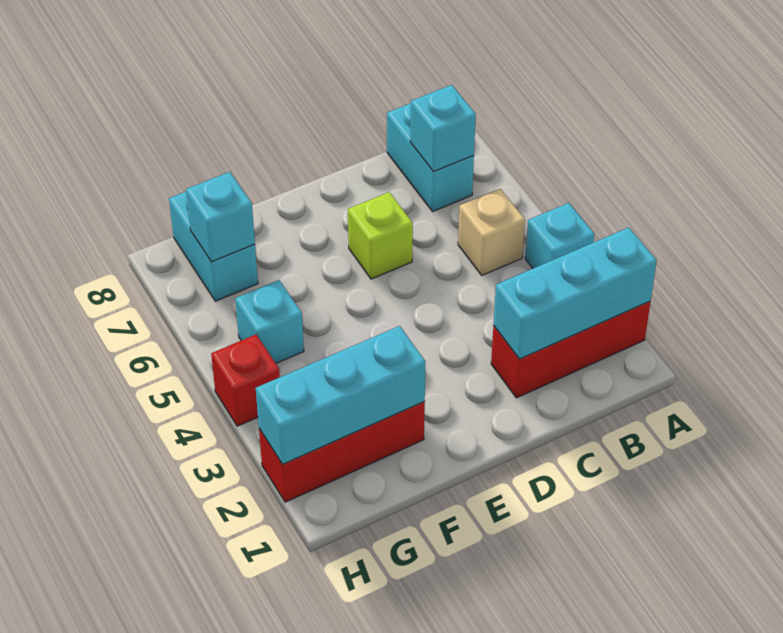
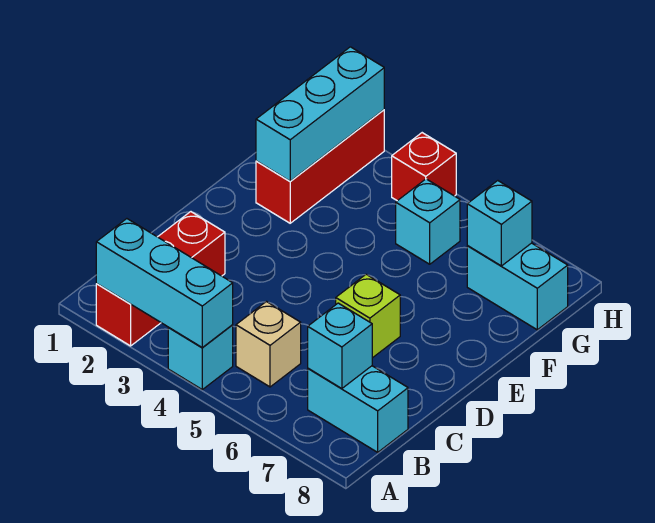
cyan brick A2:C2 level 2 -> cyan brick A2:A4 level 2

